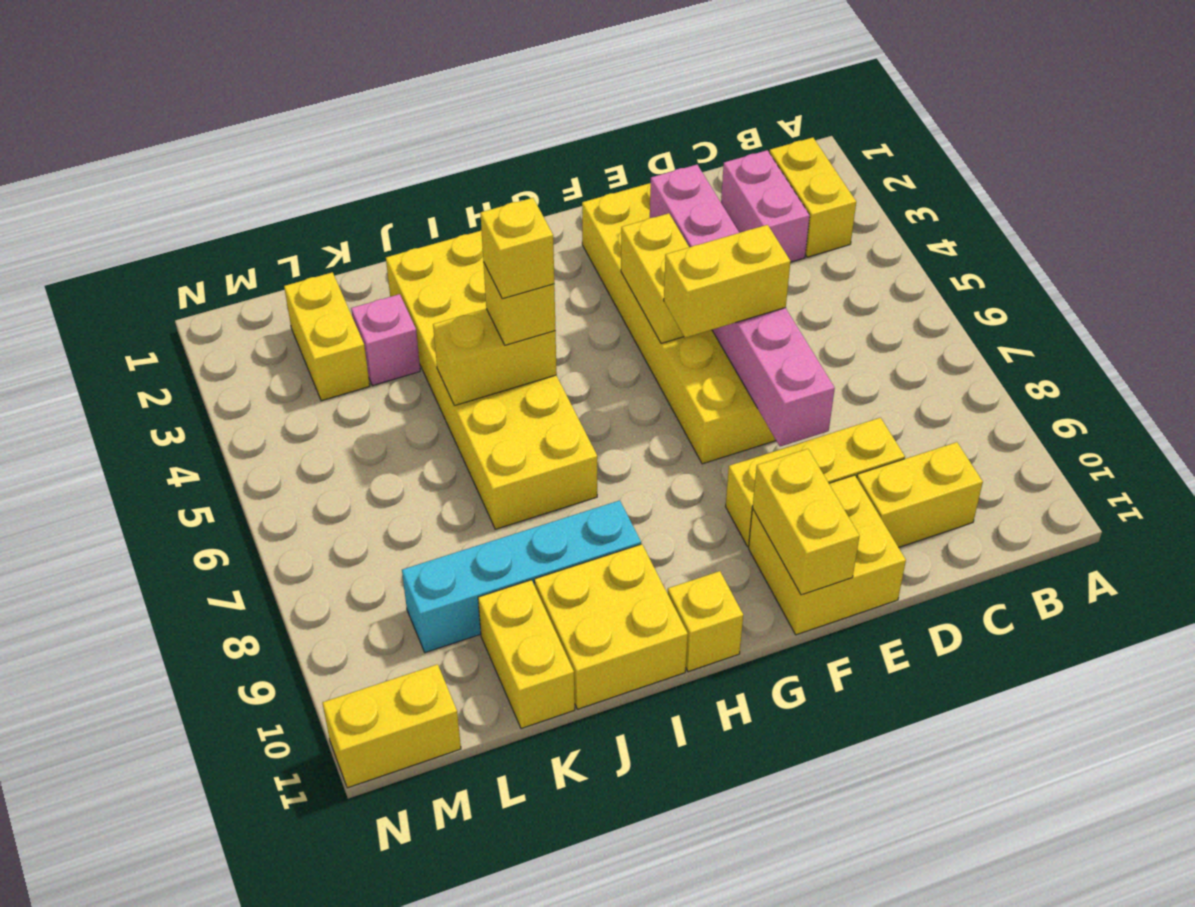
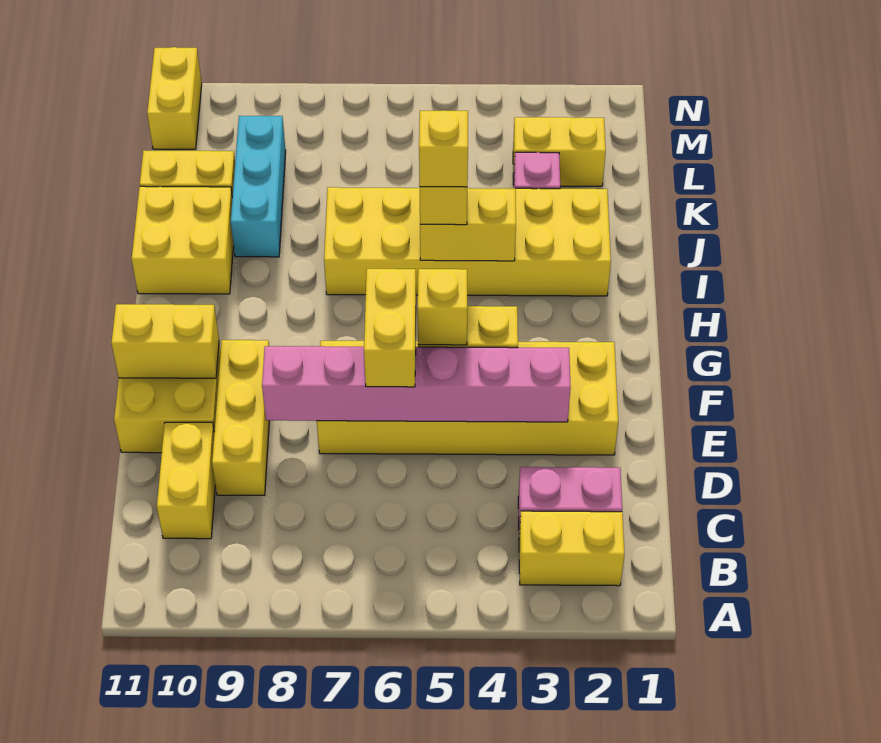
yellow brick H11 level 1 -> yellow brick F5 level 3
yellow brick I5:J5 level 2 -> yellow brick I4:I5 level 2
cyan brick I9:L9 level 1 -> cyan brick J9:L9 level 1

